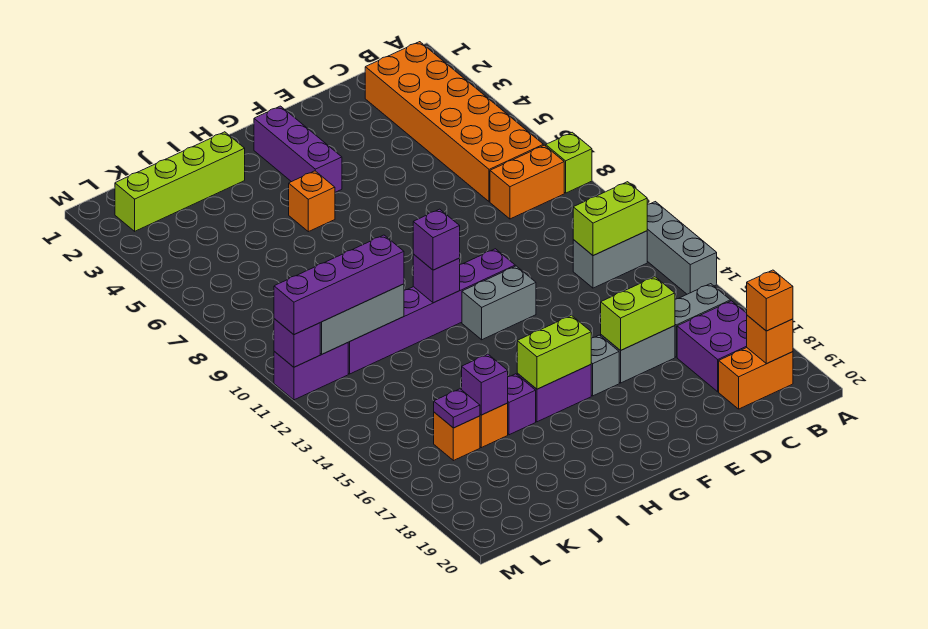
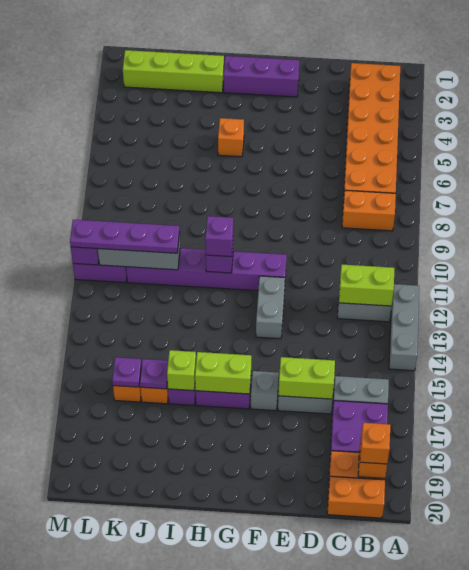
lime brick A8 level 1 -> lime brick I16 level 2
none -> orange brick B20:C20 level 1
grey brick F12:G12 level 1 -> grey brick F12:F13 level 1
purple brick G2:G4 level 1 -> purple brick F2:H2 level 1
purple brick J11:M11 level 3 -> purple plate J11:M11 level 3
purple brick J16 level 2 -> purple plate J16 level 2

